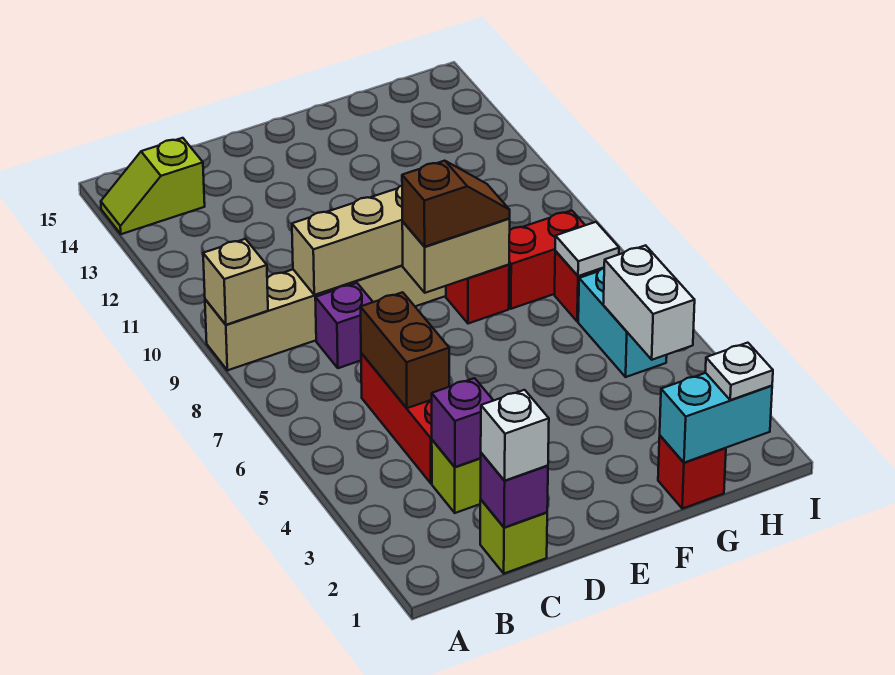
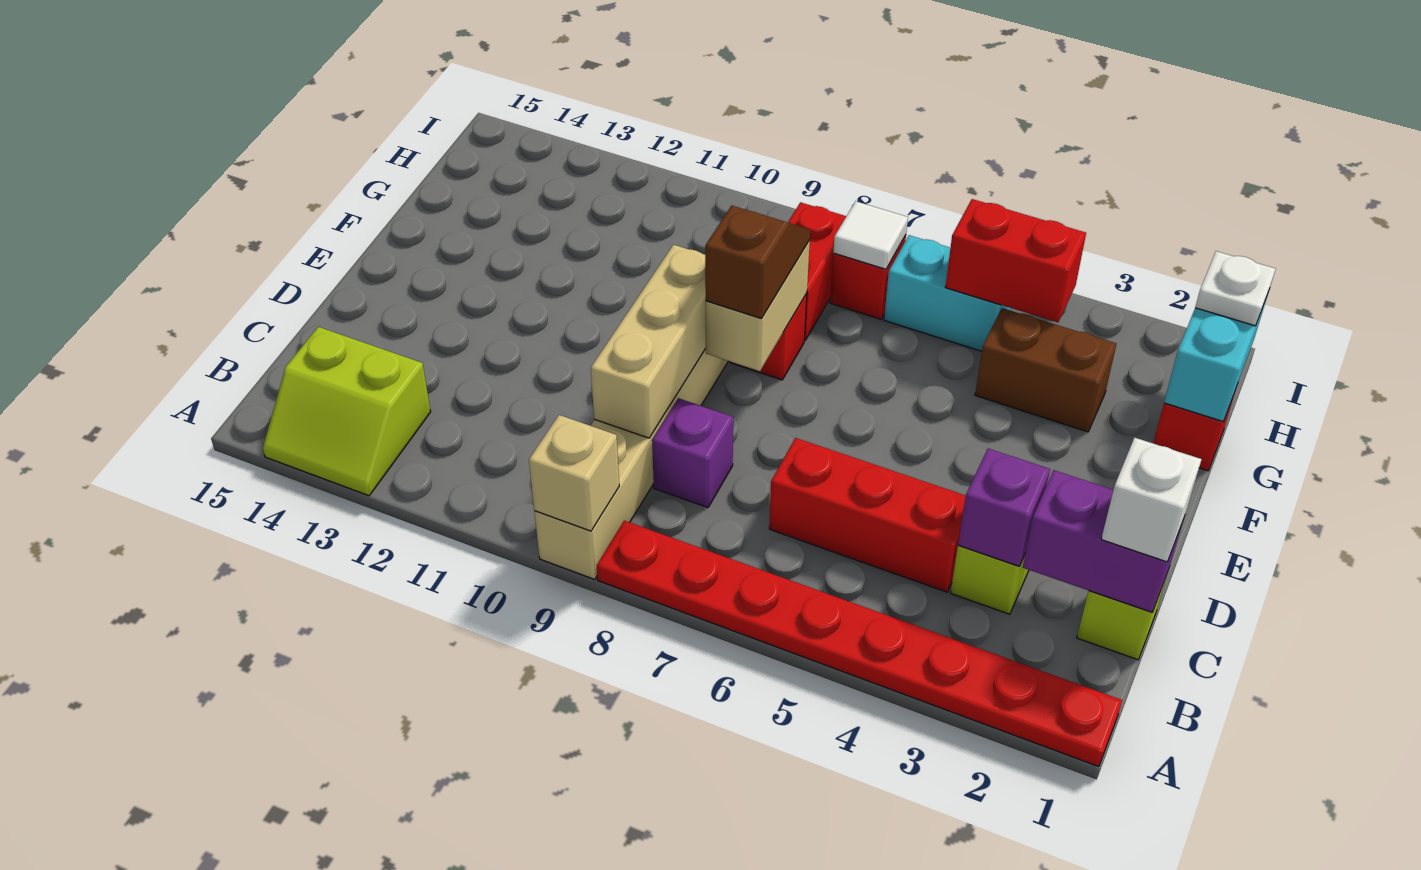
none -> red plate A1:A8 level 1
lime slope A14:B14 level 1 top B -> lime slope A13:B14 level 1 top B
purple brick C1 level 2 -> purple brick C1:C2 level 2
brown brick C5:C6 level 2 -> brown brick G3:G4 level 1
white brick H4:H5 level 2 -> red brick H4:H5 level 2

